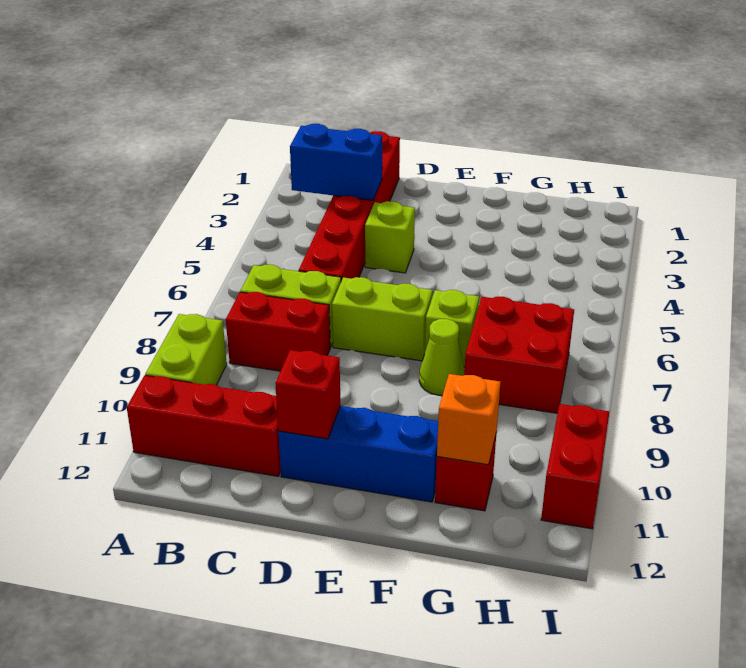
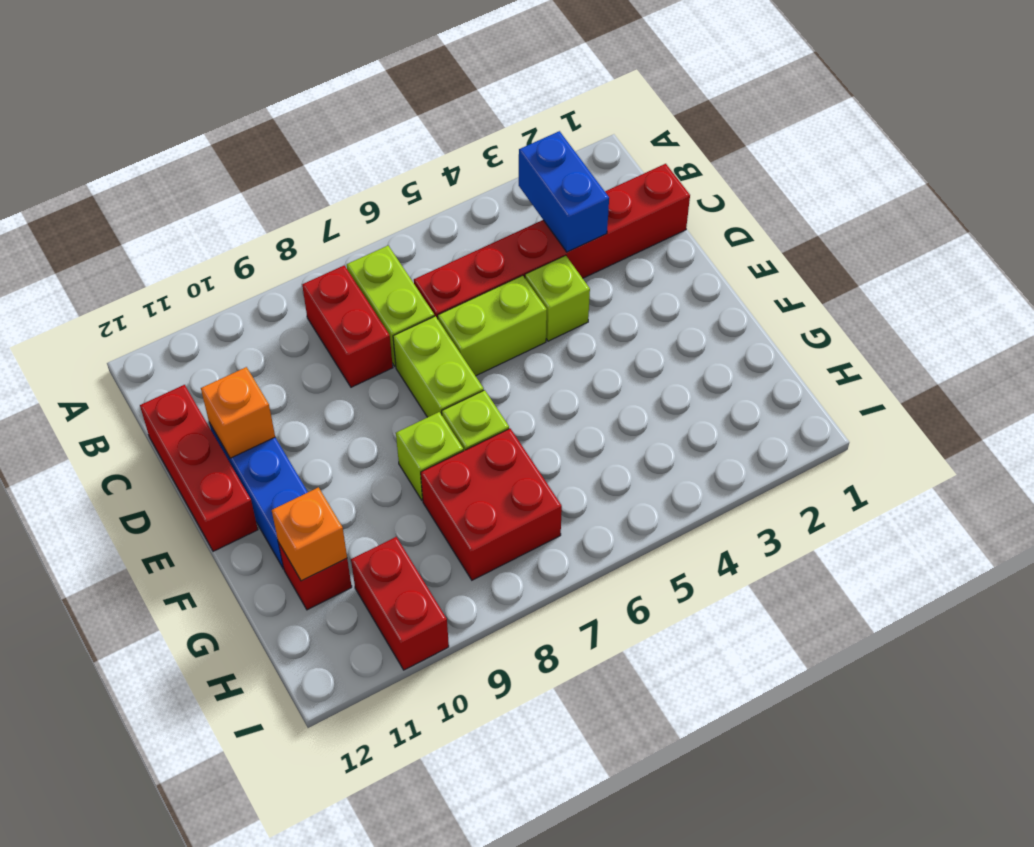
lime brick A9:A10 level 1 -> lime brick D5:D6 level 1
red brick A11:C11 level 1 -> red brick C12:E12 level 1
red brick D11 level 2 -> orange brick D11 level 2
lime cone F8 level 1 -> lime brick F8 level 1
red brick I10:I11 level 1 -> red brick H10:I10 level 1

